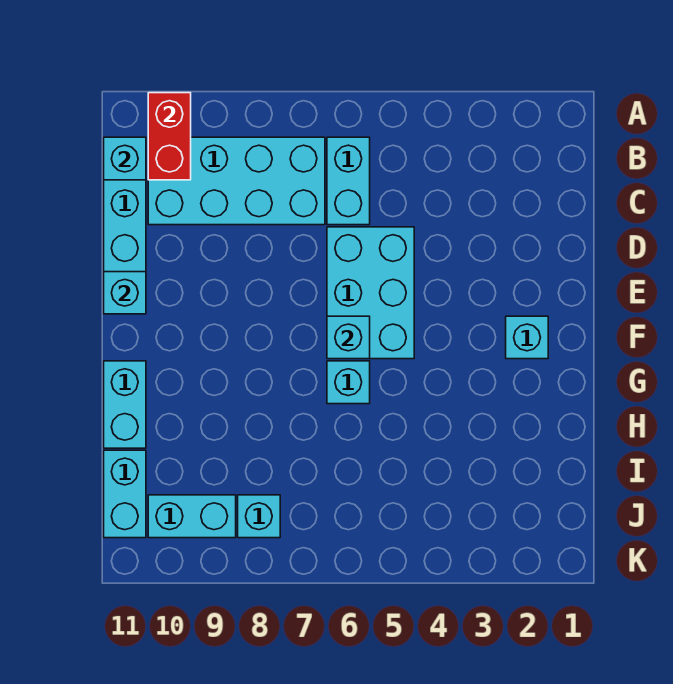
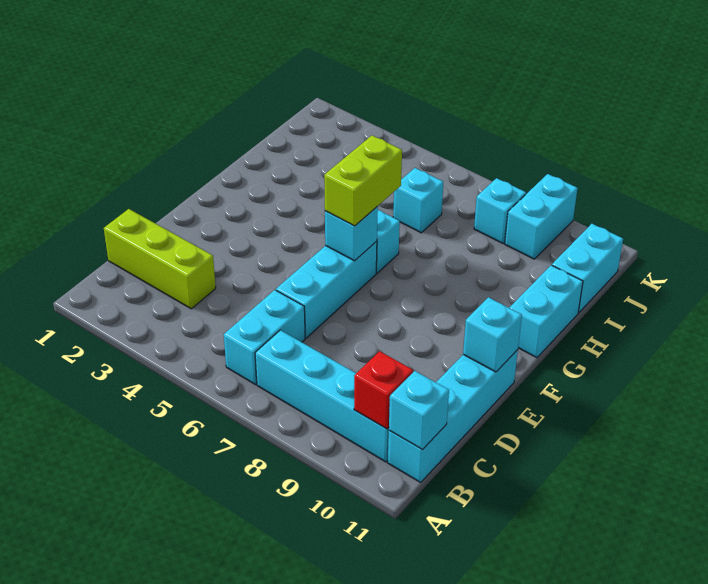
red brick A10:B10 level 2 -> red brick B10 level 2
cyan brick B7:C10 level 1 -> cyan brick B7:B10 level 1
none -> lime brick C1:C3 level 1
cyan brick D5:F6 level 1 -> cyan brick D6:F6 level 1
cyan brick F2 level 1 -> cyan brick I6 level 1
none -> lime brick F6:G6 level 3
cyan brick J9:J10 level 1 -> cyan brick J9:K9 level 1

